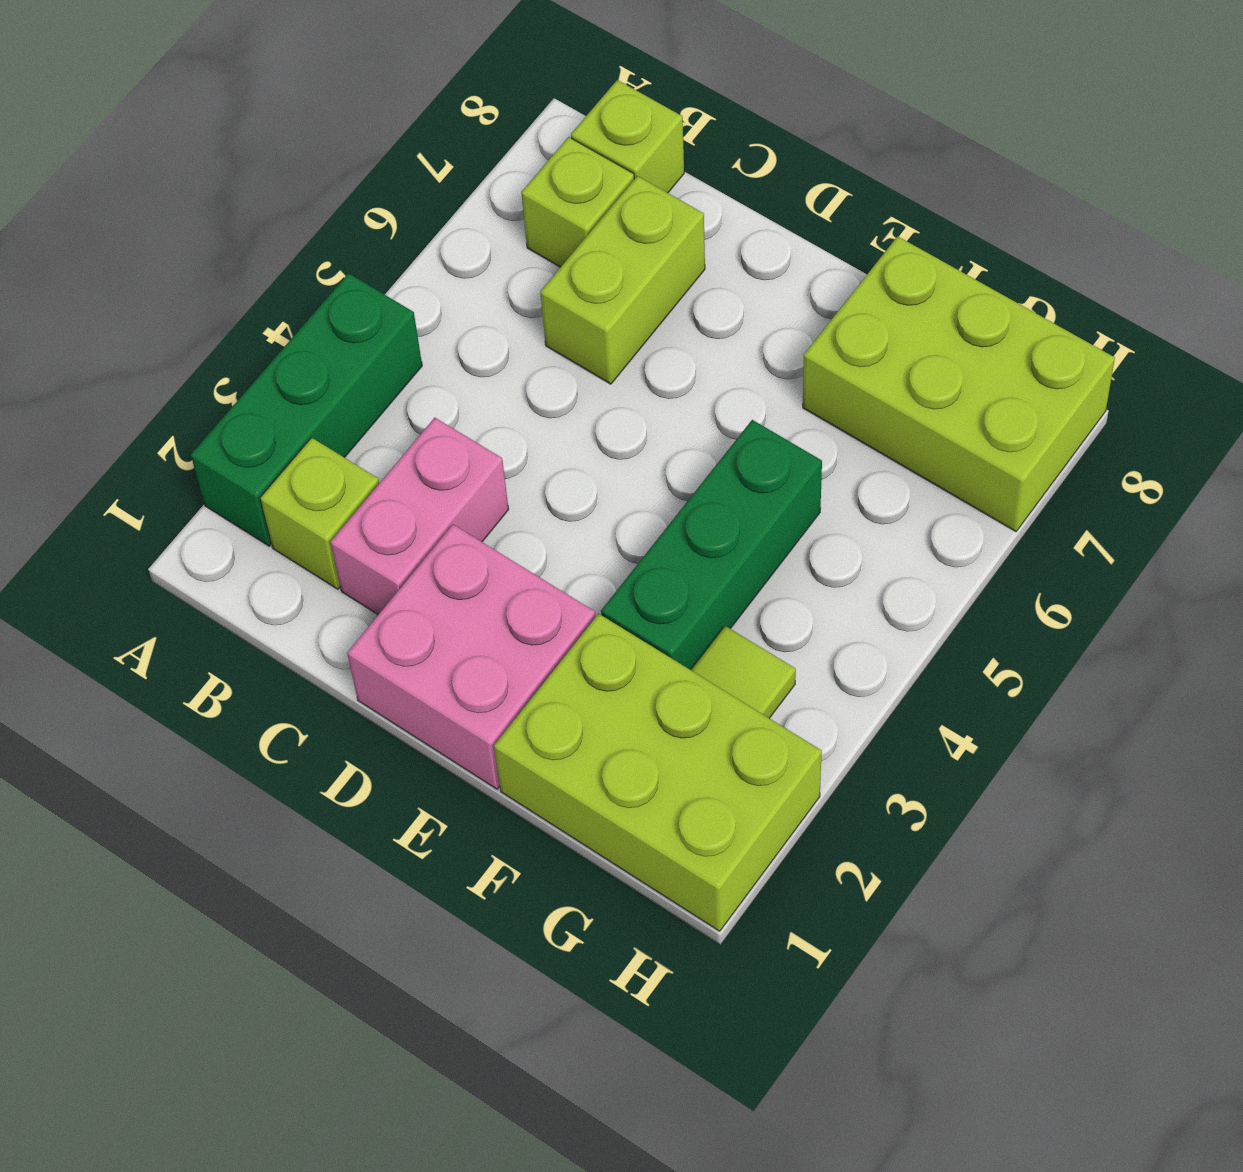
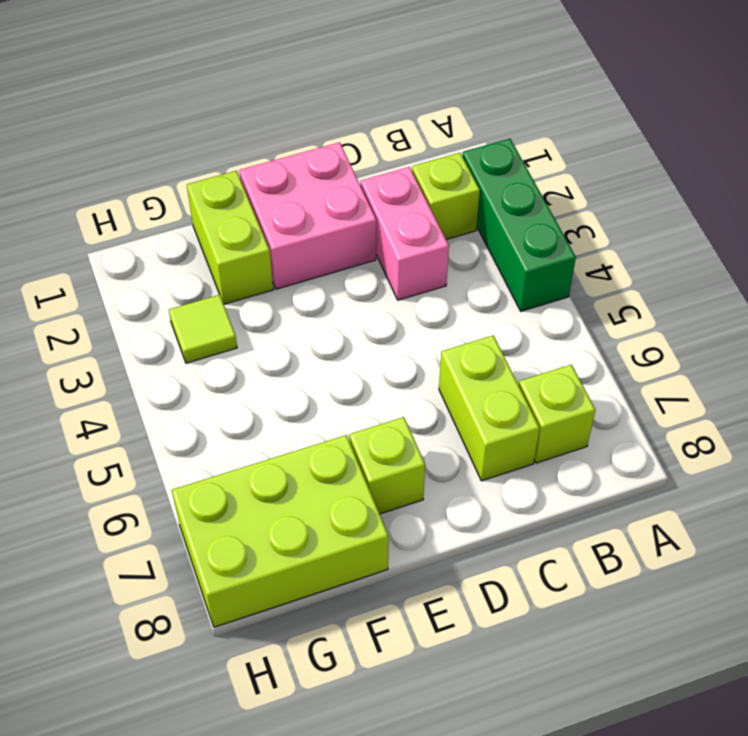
lime brick B8 level 1 -> lime brick E7 level 1
lime brick F1:H2 level 1 -> lime brick F1:F2 level 1
green brick F3:F5 level 1 -> none

